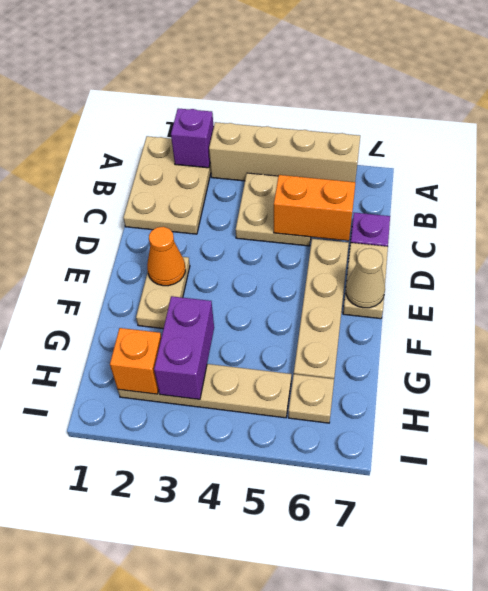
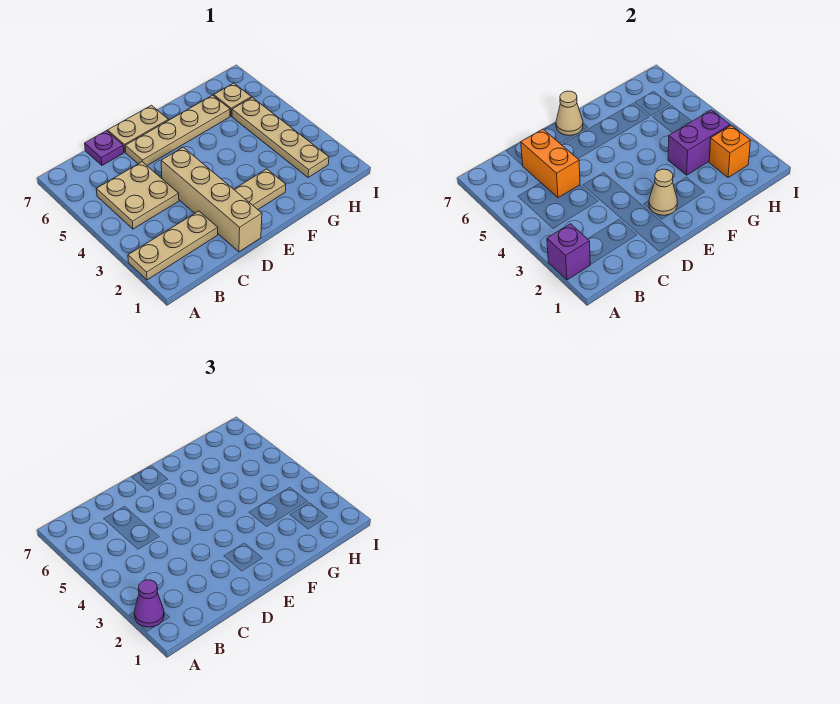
tan plate A1:C2 level 1 -> tan plate A2:C2 level 1
none -> purple cone A2 level 3
tan brick A3:A6 level 1 -> tan brick D1:D4 level 1
orange cone E2 level 2 -> tan cone E2 level 2

